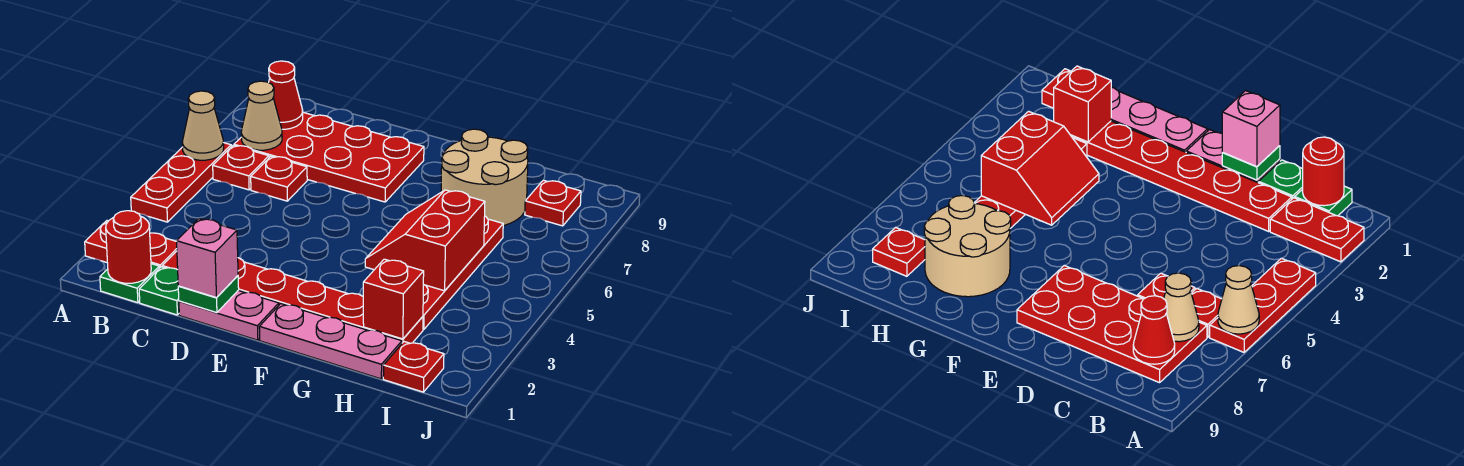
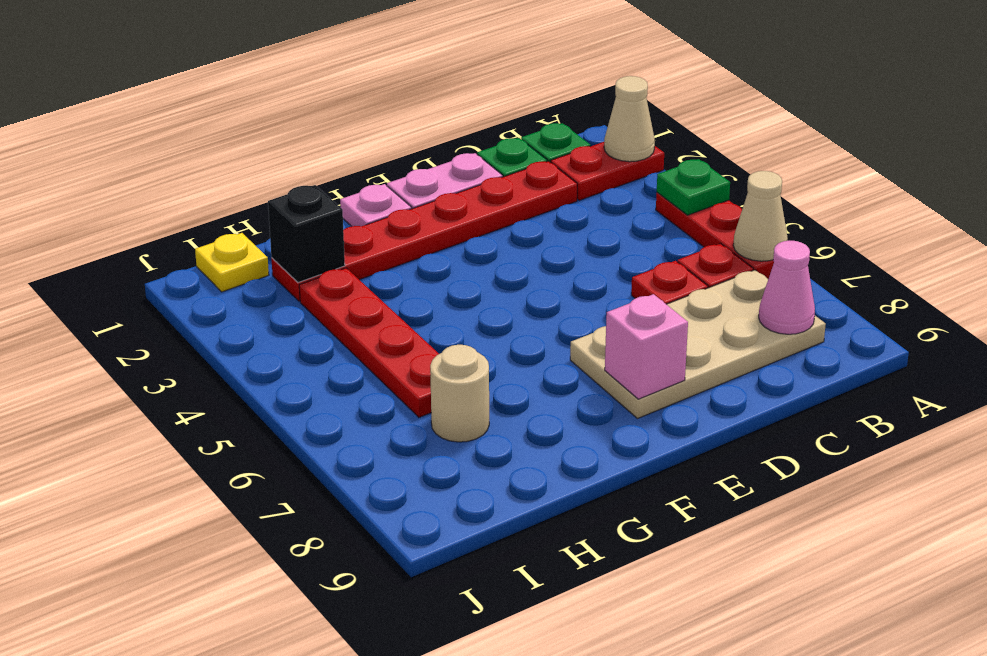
red round brick B1 level 2 -> none
red plate B7:E8 level 1 -> tan plate B7:E8 level 1
tan cone B7 level 2 -> tan cone A2 level 2
red cone B8 level 2 -> pink cone B8 level 2
green plate D1 level 2 -> green plate A4 level 2
pink brick D1 level 3 -> pink brick E8 level 2
pink plate F1:H1 level 1 -> pink plate F1 level 1
red slope G4:H5 level 2 top H -> none
tan round brick G7:H8 level 1 -> tan round brick H7 level 1
red brick H2 level 2 -> black brick H2 level 2
red plate I1 level 1 -> yellow plate I1 level 1
red plate I8 level 1 -> none

